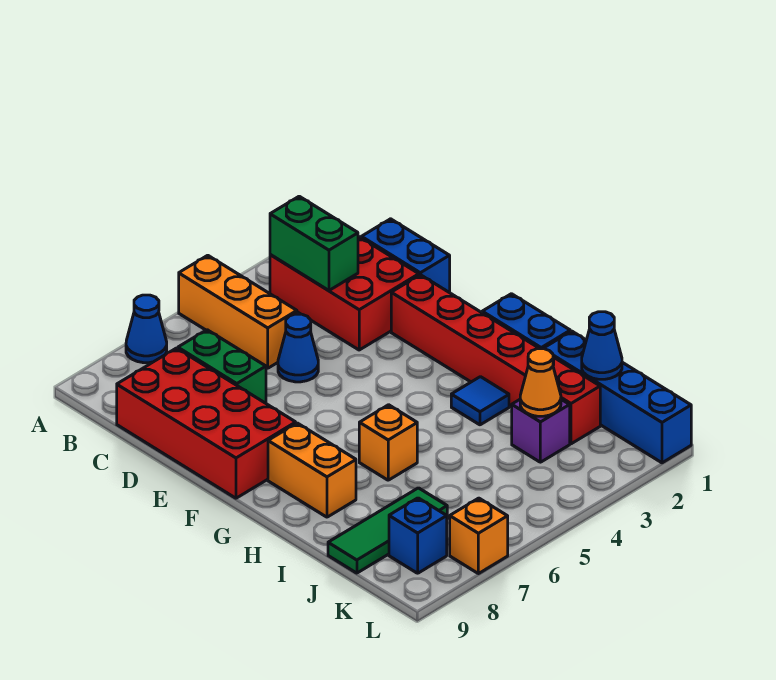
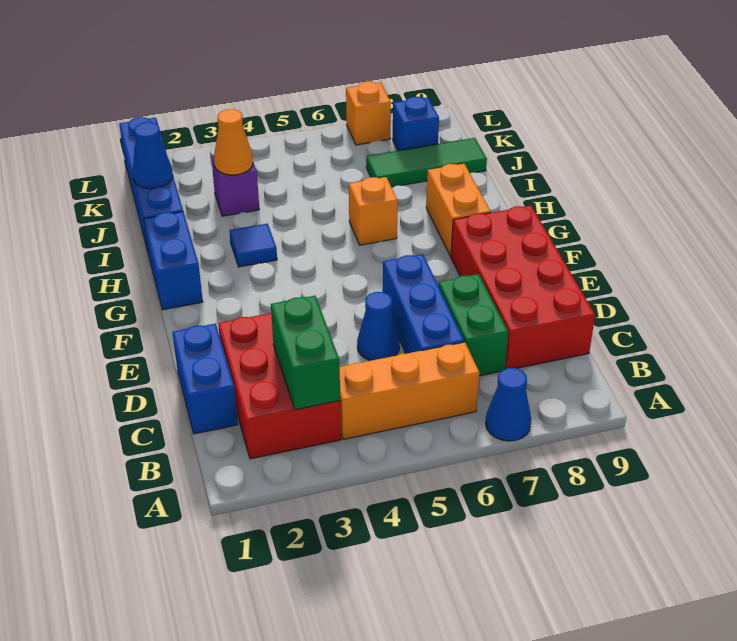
orange brick A5:C5 level 1 -> orange brick B4:B6 level 1
none -> blue brick C6:E6 level 1
red brick E2:J2 level 1 -> none

